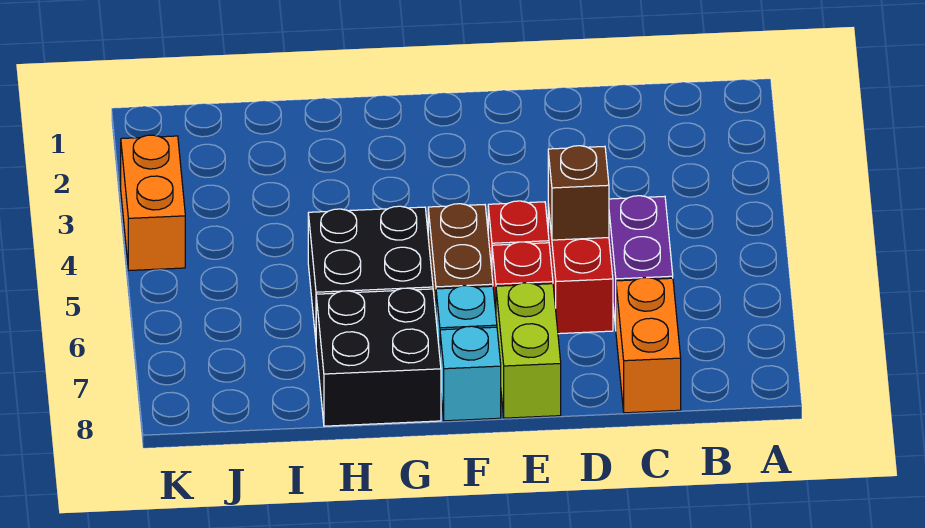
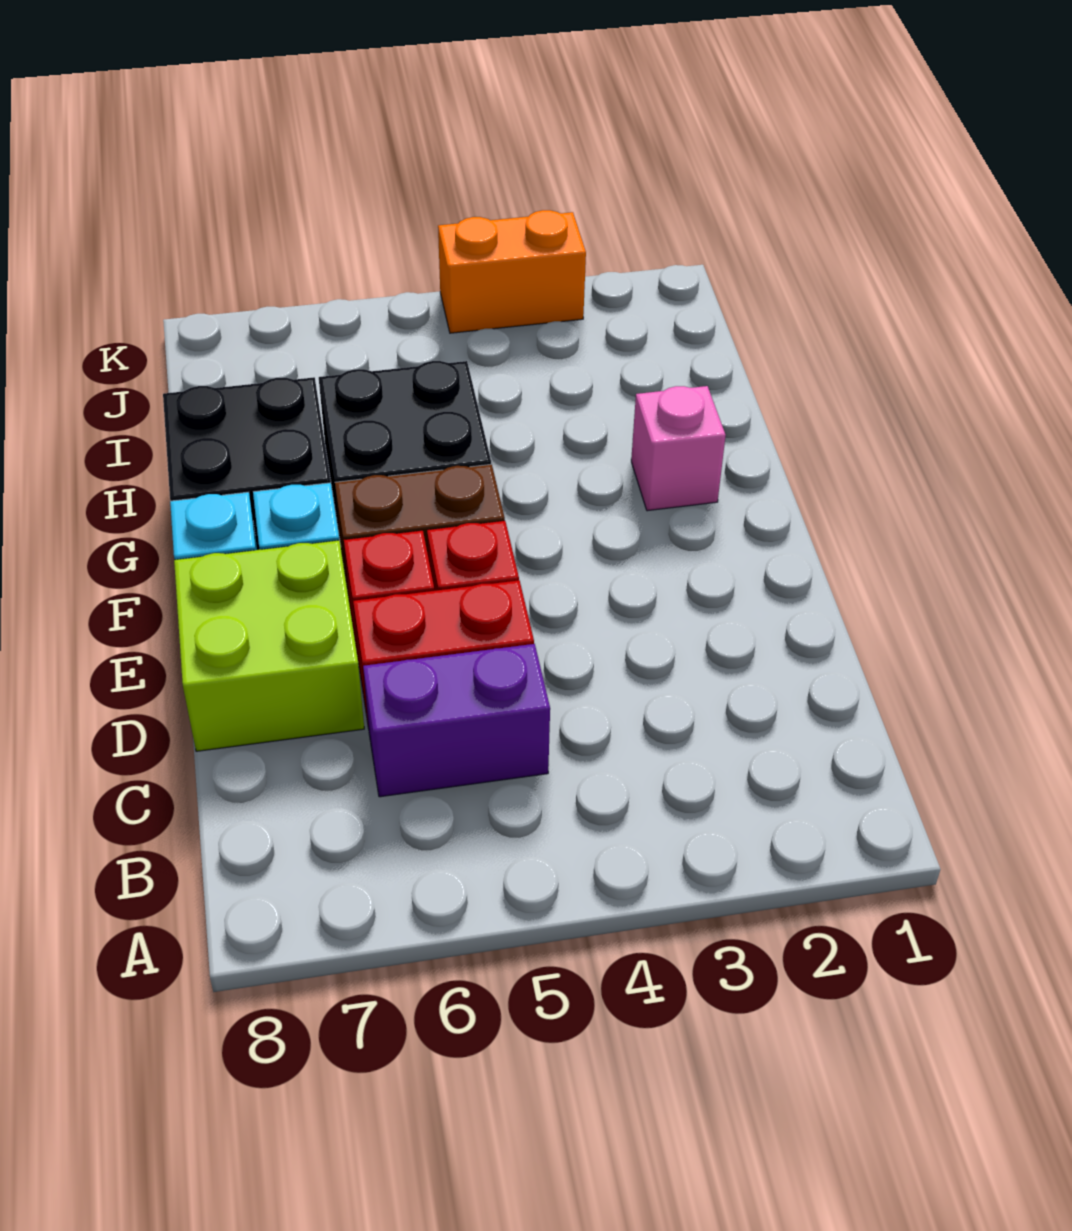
orange brick C7:C8 level 1 -> none
brown brick D5 level 2 -> none
lime brick E7:E8 level 1 -> lime brick D7:E8 level 1
none -> pink brick G2 level 1

